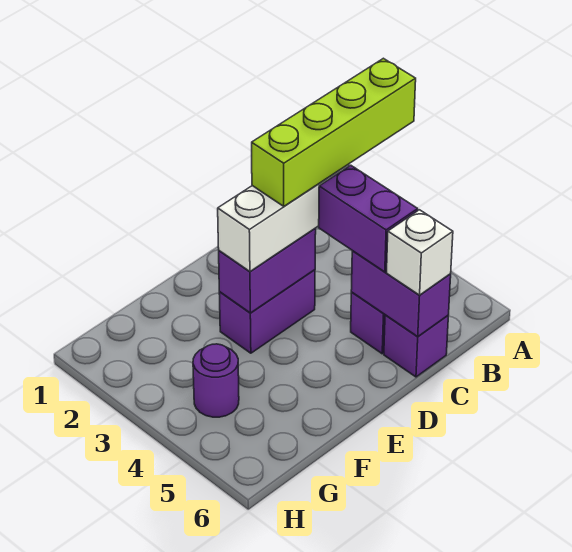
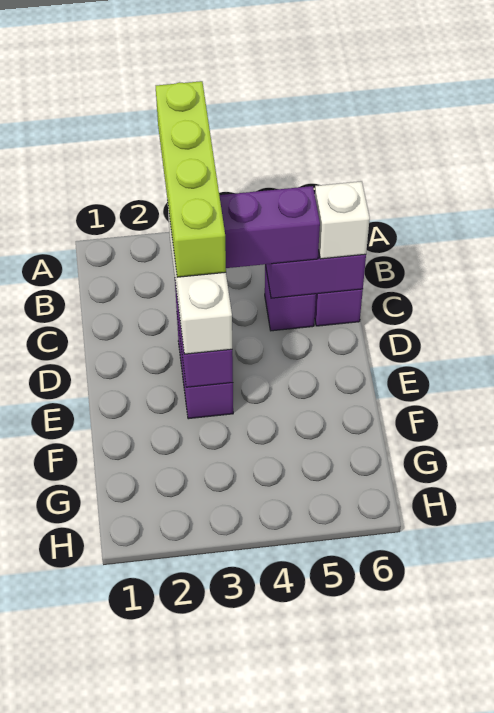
purple round brick G4 level 1 -> none

